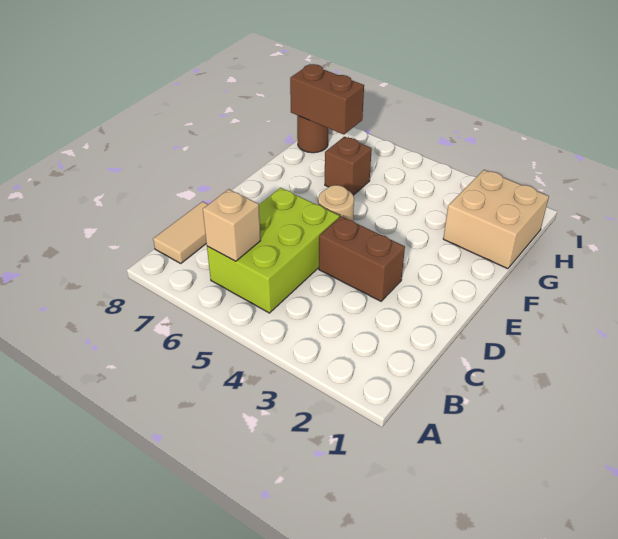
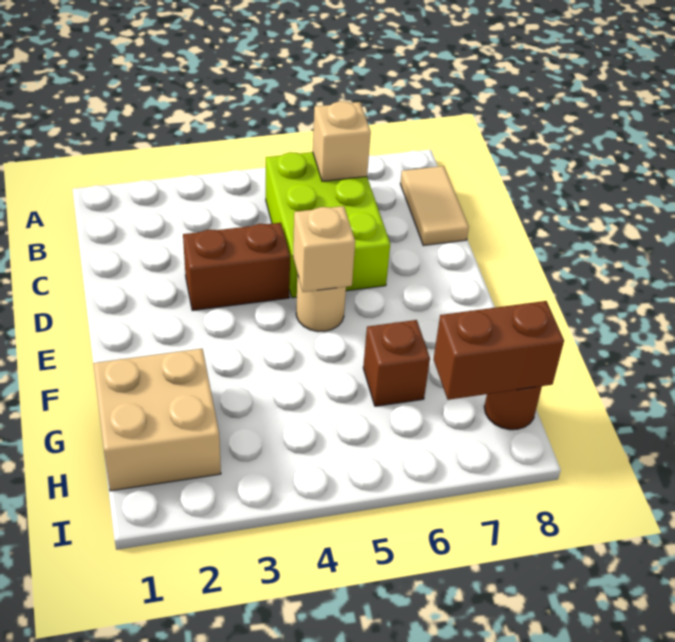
none -> tan brick E5 level 2

